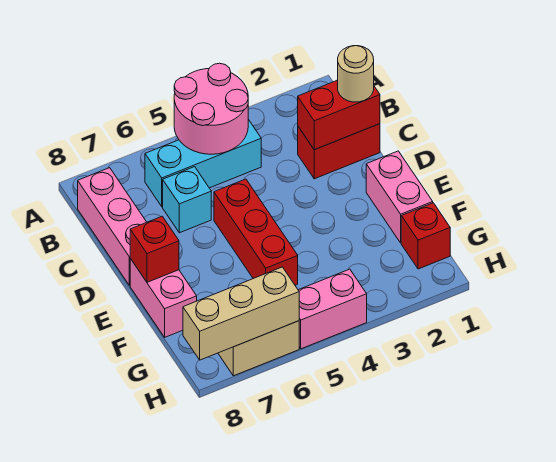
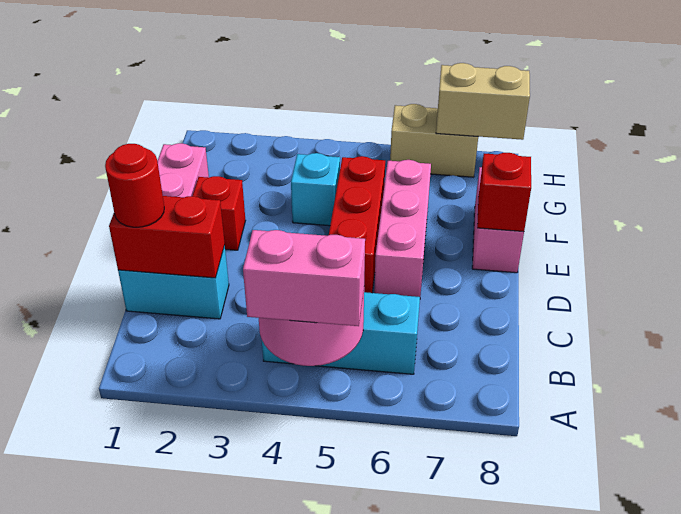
pink brick B8:D8 level 1 -> pink brick D6:F6 level 1
red brick C1:C2 level 1 -> cyan brick C1:C2 level 1
tan round brick C1 level 3 -> red round brick C1 level 3
cyan brick C6 level 1 -> cyan brick F4 level 1
red brick G1 level 1 -> red brick E2 level 1
pink brick H4:H5 level 1 -> pink brick A4:A5 level 3
tan brick H6:H8 level 2 -> tan brick H7:H8 level 2

